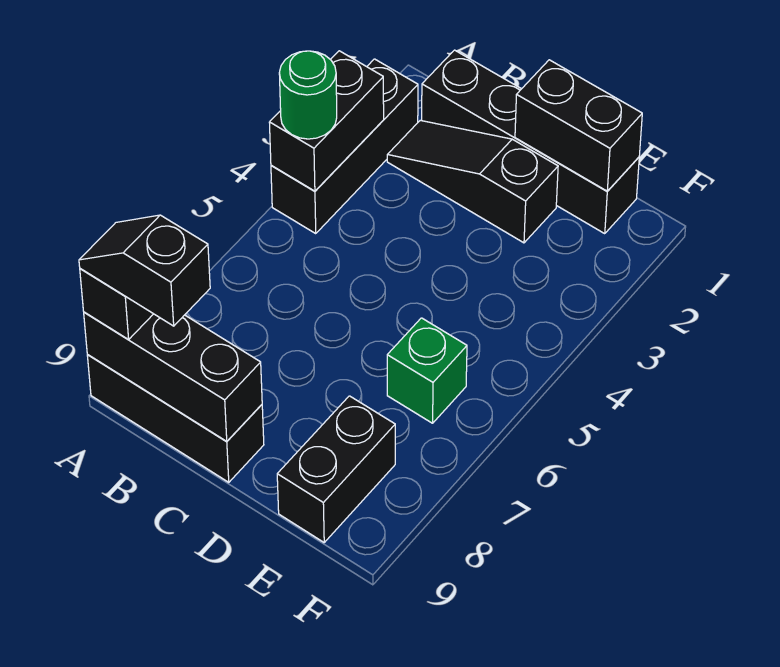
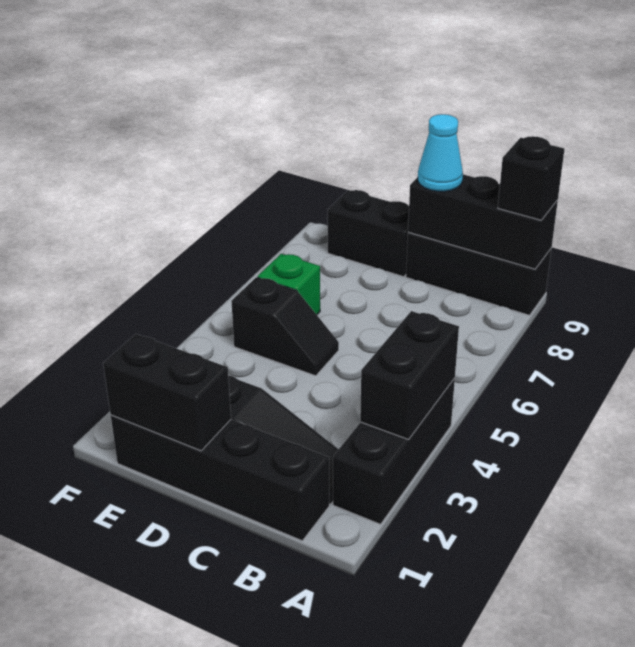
green round brick A4 level 3 -> none
black slope A9:B9 level 4 top B -> black slope D5:E5 level 1 top E
none -> cyan cone C9 level 3
black brick E8:E9 level 1 -> black brick D9:E9 level 1

